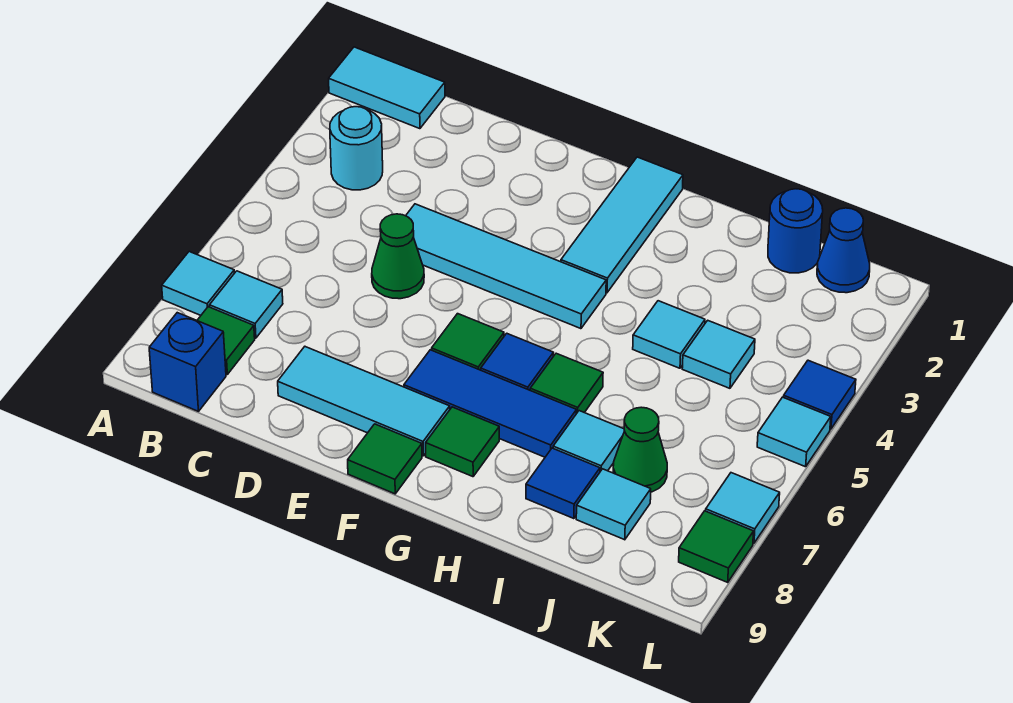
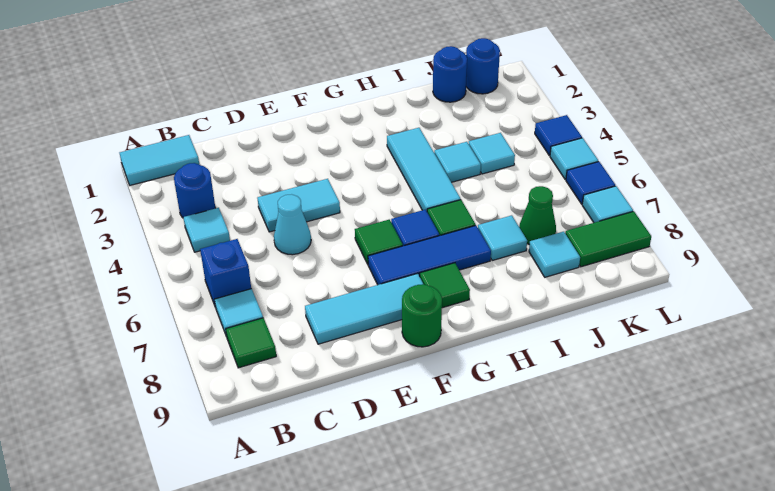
cyan tile A7 level 1 -> cyan tile B4 level 1
cyan round brick B3 level 1 -> blue round brick B3 level 1
blue brick B9 level 1 -> blue brick B6 level 1
cyan tile D4:G4 level 1 -> cyan tile D4:E4 level 1
green cone D5 level 1 -> cyan cone D5 level 1
green tile F9 level 1 -> green round brick F9 level 1
cyan tile G1:G3 level 1 -> cyan tile H3:H5 level 1
blue tile I8 level 1 -> blue tile L6 level 1
blue cone K1 level 1 -> blue round brick K1 level 1
green tile L8 level 1 -> green tile K8:L8 level 1

